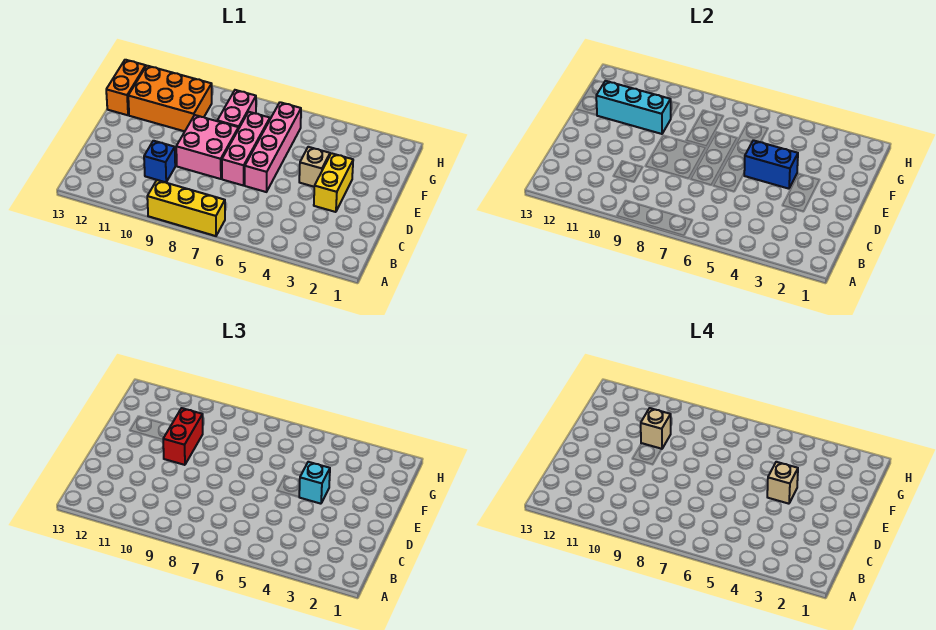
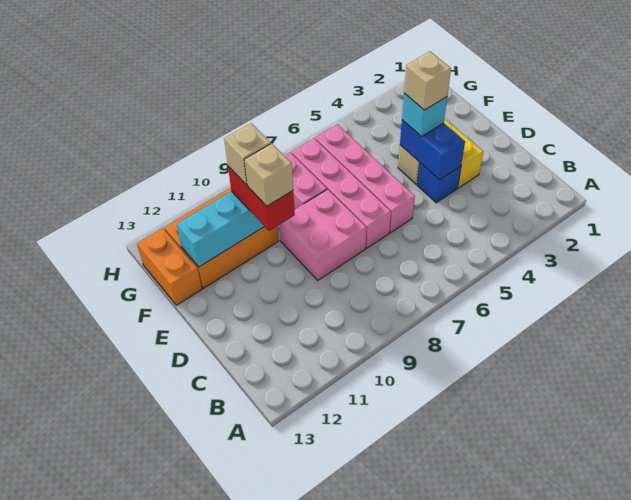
yellow brick A7:A9 level 1 -> none
blue brick C10 level 1 -> blue brick D4 level 1
pink brick D7:F7 level 1 -> pink brick D7:G7 level 1
blue brick E4:E5 level 2 -> blue brick D4:E4 level 2
none -> tan brick E10 level 4

